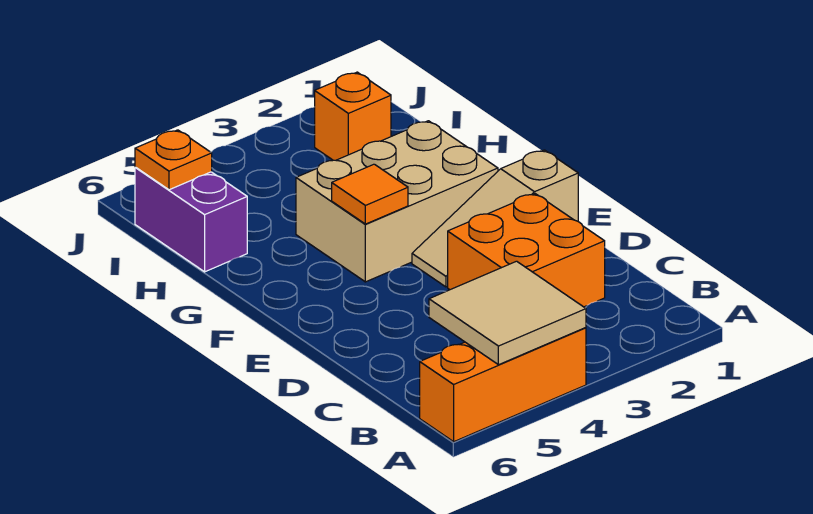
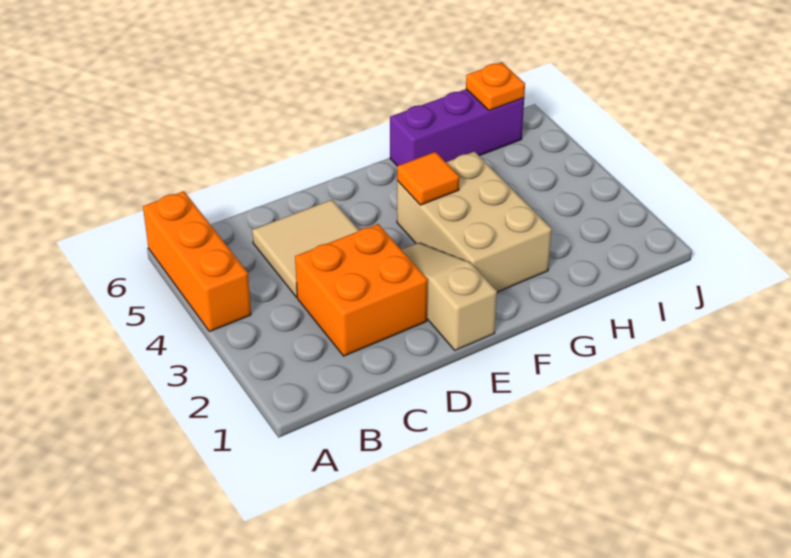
tan tile A4:B5 level 2 -> tan tile C4:D5 level 1
purple brick H6:I6 level 1 -> purple brick G6:I6 level 1
orange brick I2 level 1 -> none

